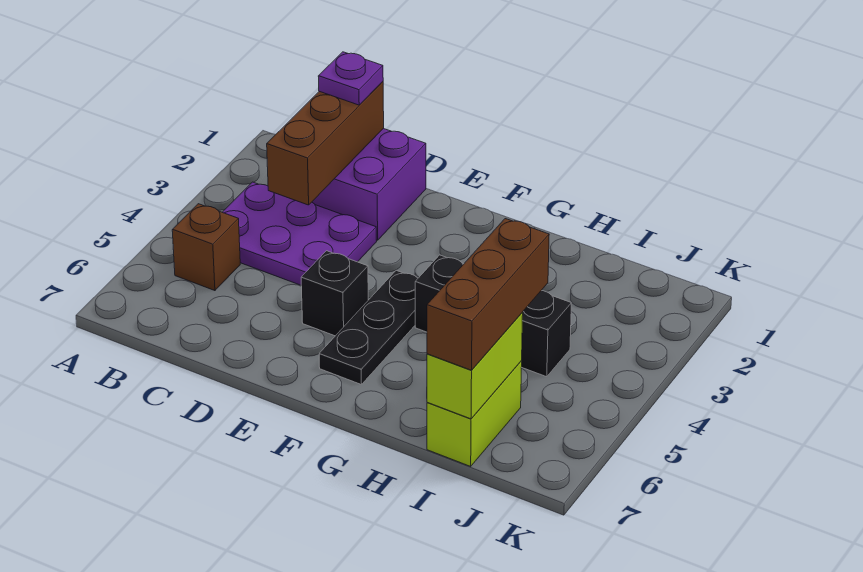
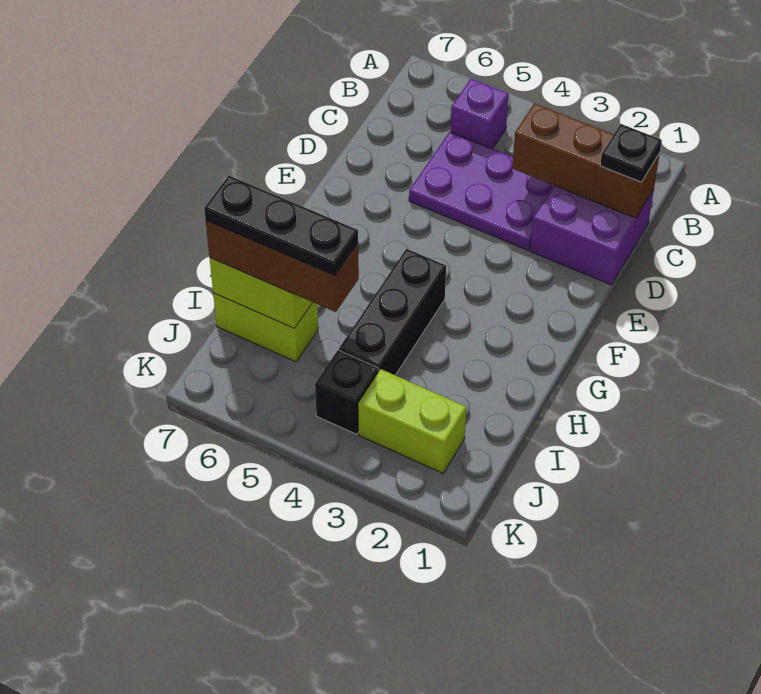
purple plate B3:D4 level 1 -> purple plate C3:D5 level 1
brown brick B5 level 1 -> purple brick B5 level 1
purple plate C1 level 3 -> black plate C1 level 3
black brick E5 level 1 -> black brick J4 level 1
black plate F4:F6 level 1 -> black plate I5:I7 level 4
none -> lime brick J2:J3 level 1

